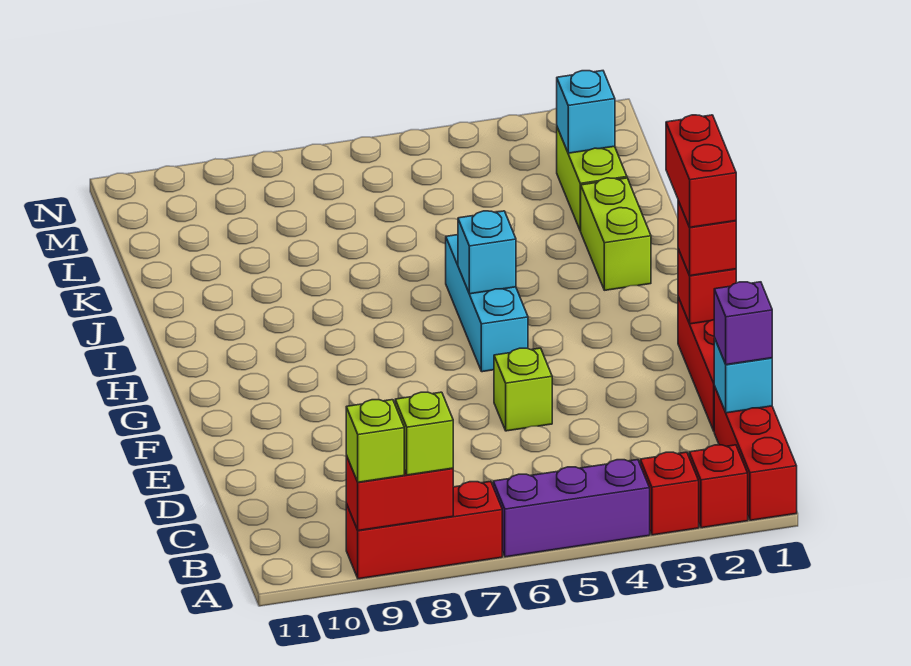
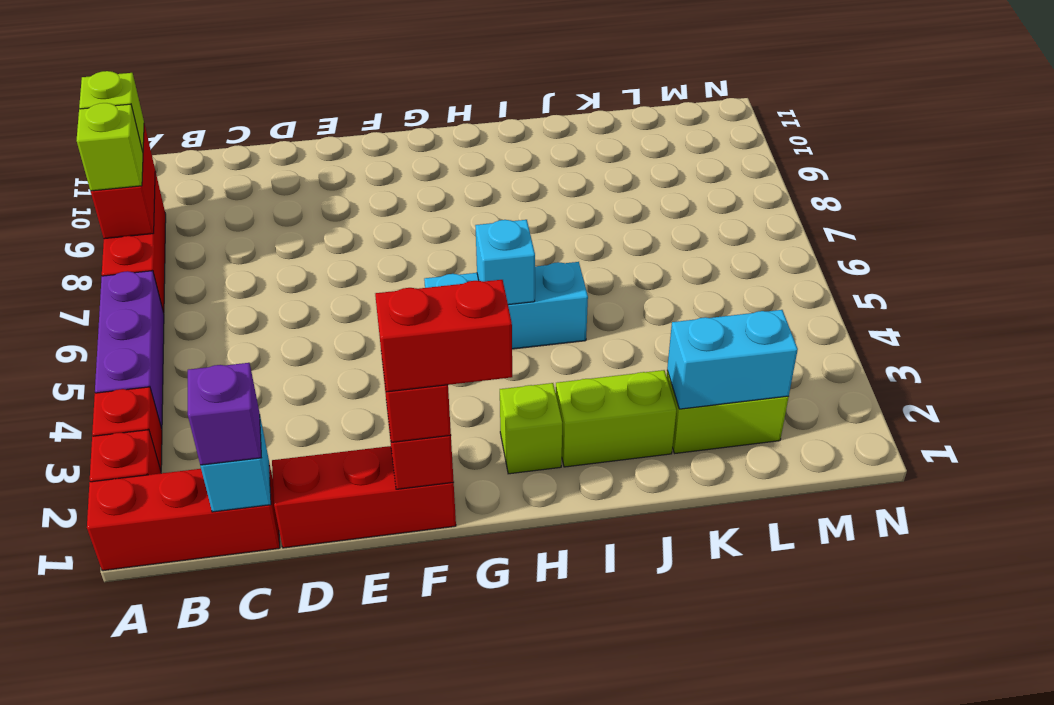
lime brick E5 level 1 -> lime brick H2 level 1
cyan brick L2 level 2 -> cyan brick K2:L2 level 2

